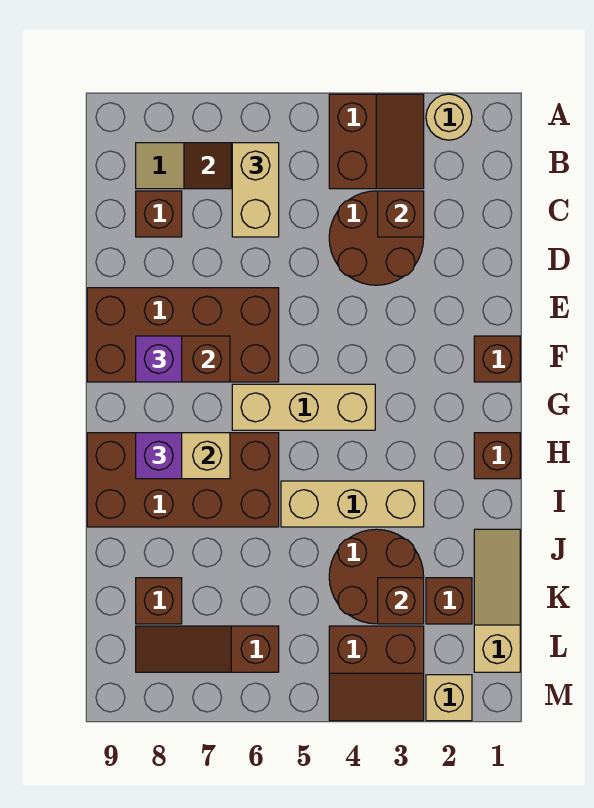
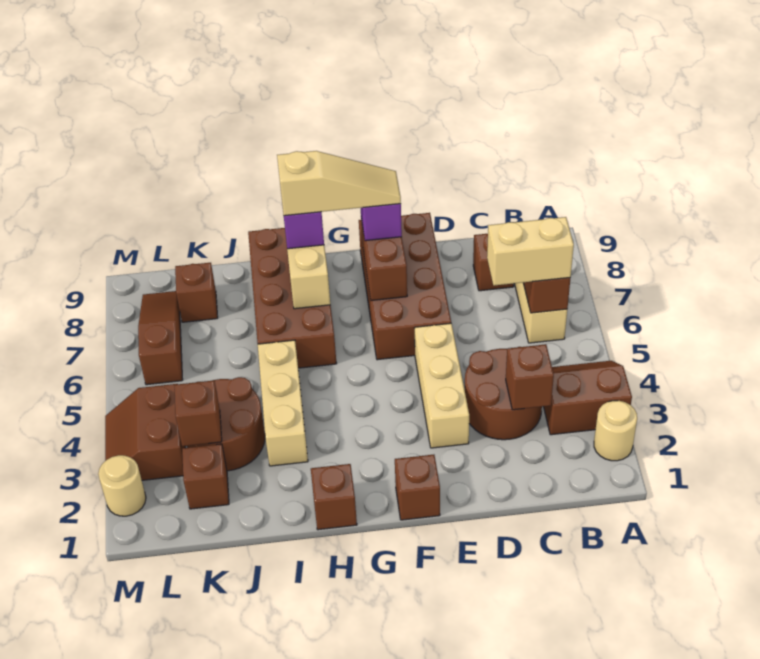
brown slope A3:B4 level 1 top 4 -> brown slope A3:B4 level 1 top 3
tan brick G4:G6 level 1 -> tan brick E3:E5 level 1
tan slope J1:L1 level 1 top L -> tan slope F8:H8 level 4 top H
tan brick M2 level 1 -> tan round brick M2 level 1

